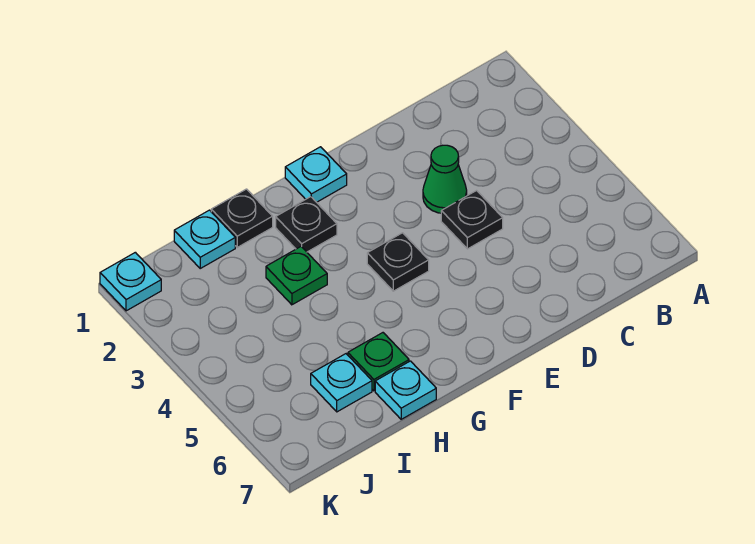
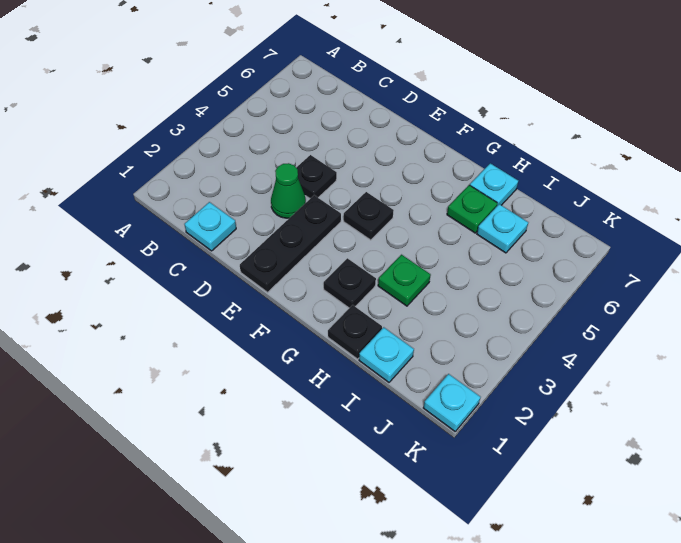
none -> black plate E1:E3 level 1
cyan plate F1 level 1 -> cyan plate C1 level 1

